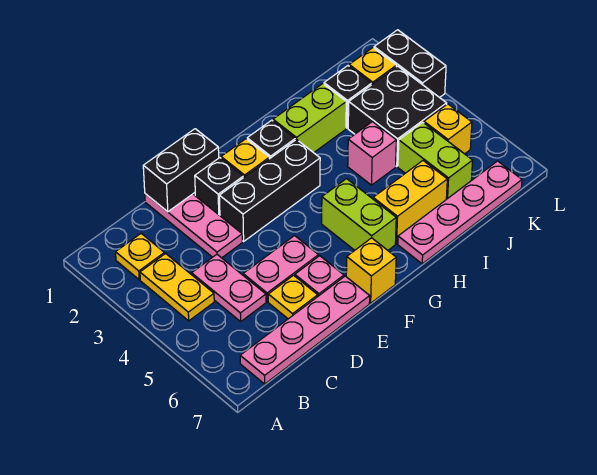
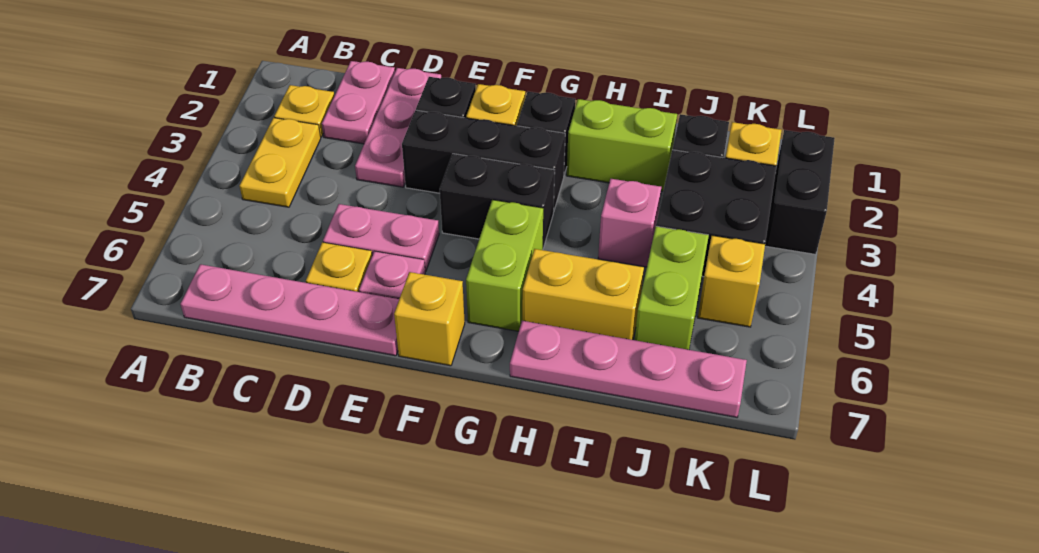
pink plate C4:C5 level 1 -> pink plate C1:C2 level 1
black brick D1:E1 level 2 -> black brick F4:G4 level 1

